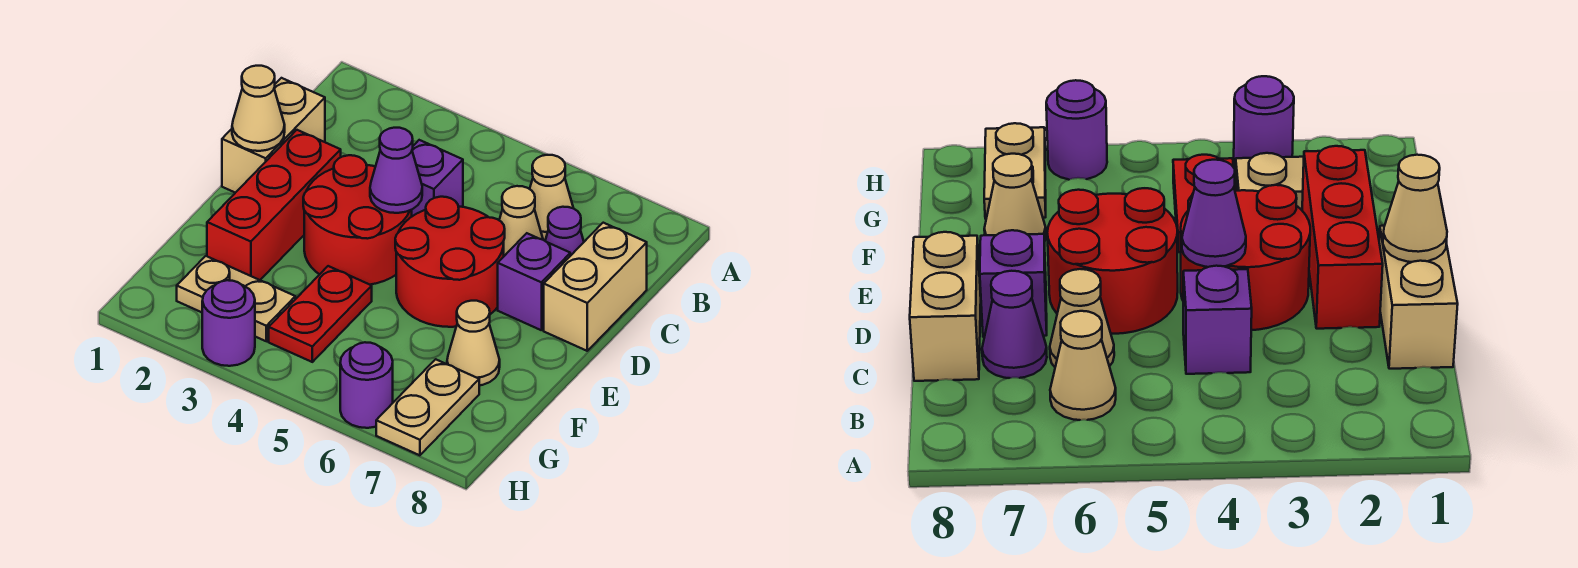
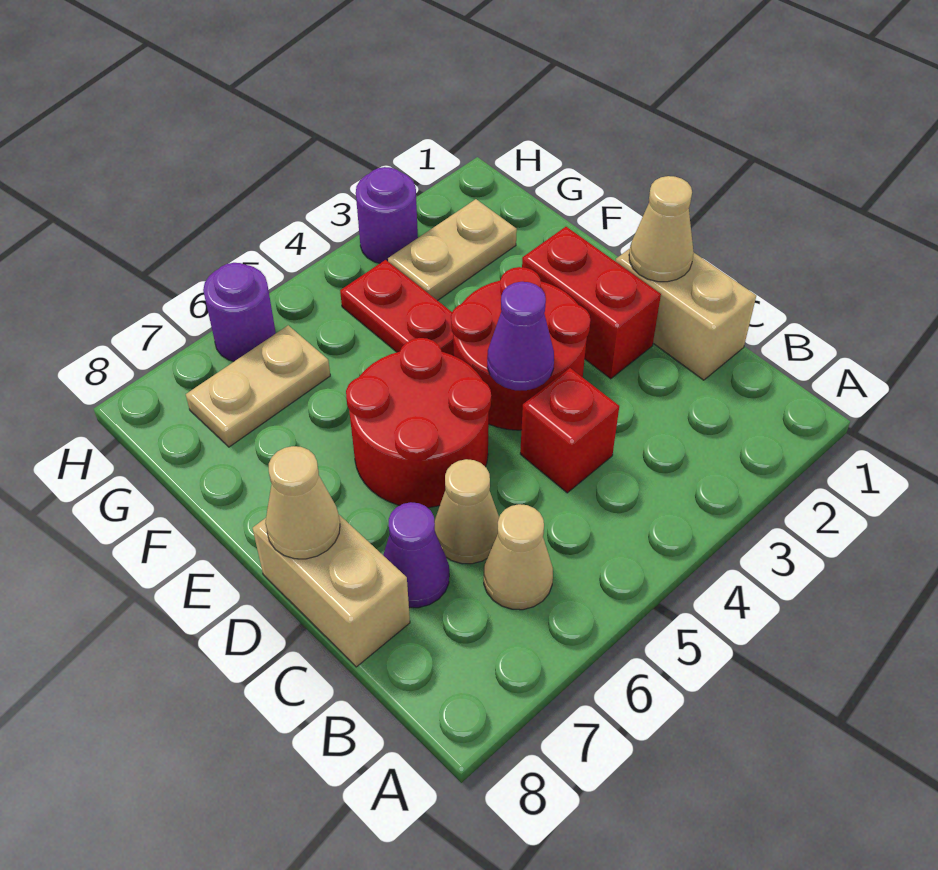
purple brick C4 level 1 -> red brick C4 level 1
red brick D2:F2 level 1 -> red brick D2:E2 level 1
purple brick D7 level 1 -> none
tan cone F7 level 1 -> tan cone D8 level 2
tan plate G7:H7 level 1 -> tan plate G6:G7 level 1

